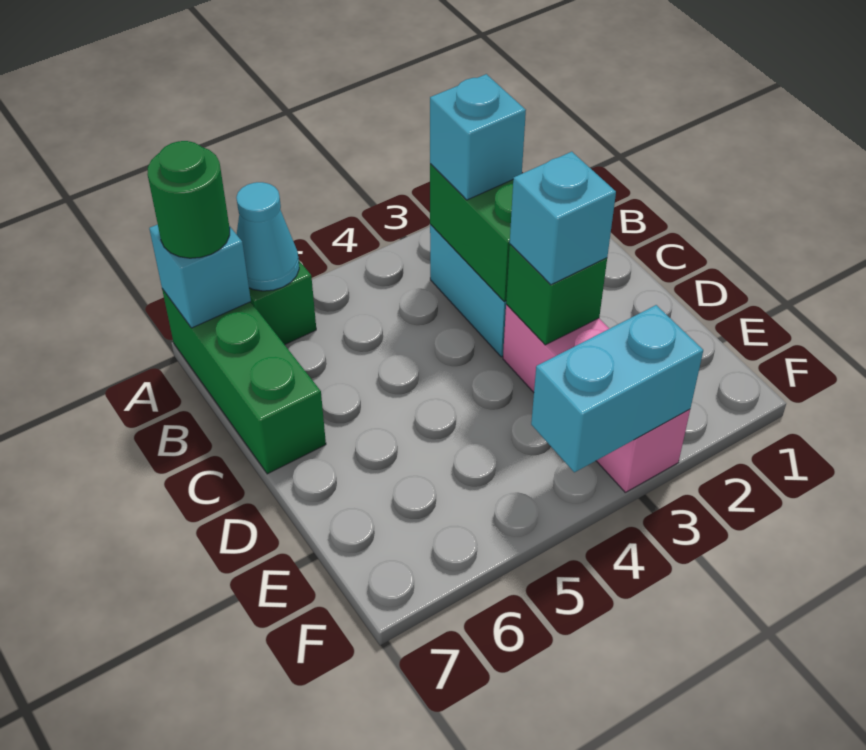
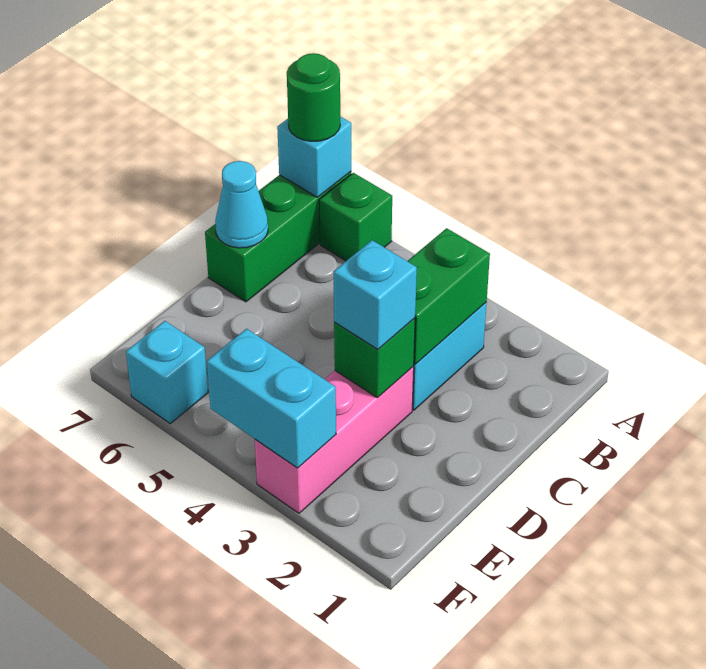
cyan cone A6 level 2 -> cyan cone C7 level 2
cyan brick B3 level 3 -> cyan brick F6 level 1

